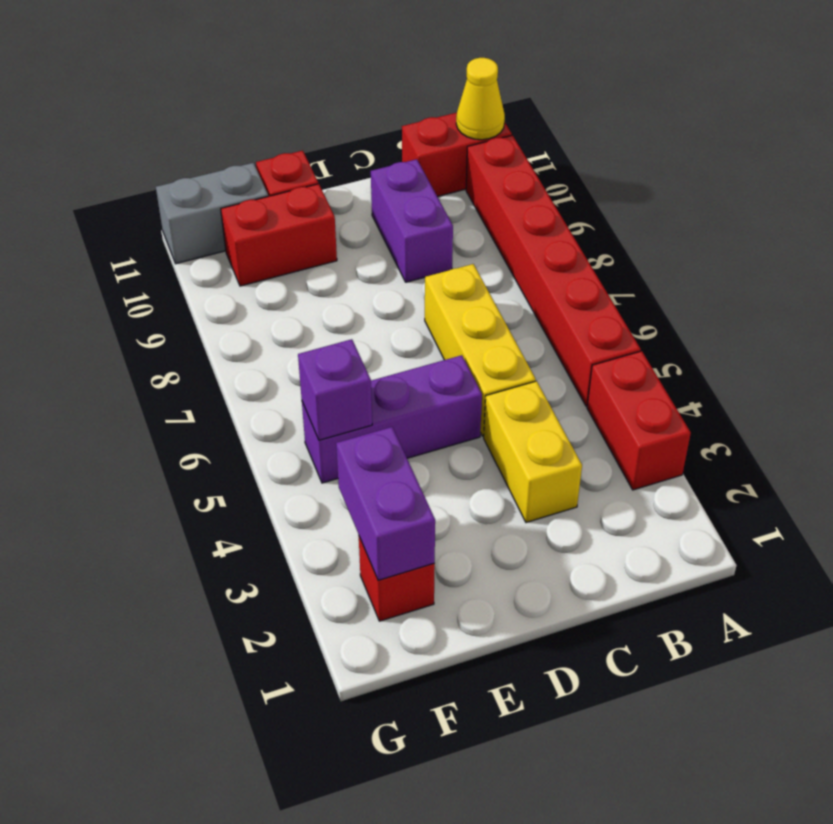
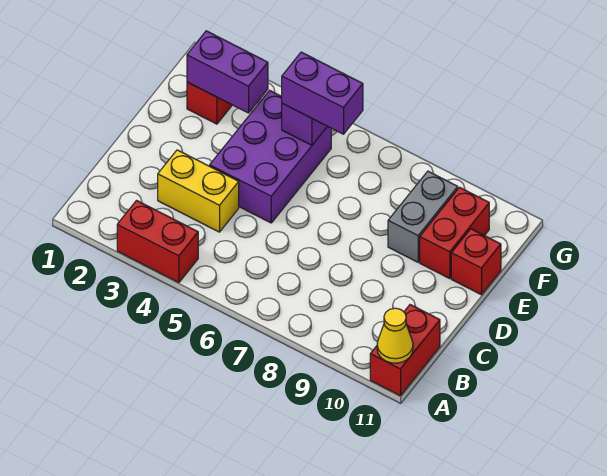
red brick A5:A10 level 1 -> none
yellow brick C5:C7 level 1 -> none
purple brick C9:C10 level 1 -> purple brick F5:F6 level 3
purple brick D5:F5 level 1 -> purple brick D4:F5 level 1
grey brick F11:G11 level 1 -> grey brick E9:F9 level 1

